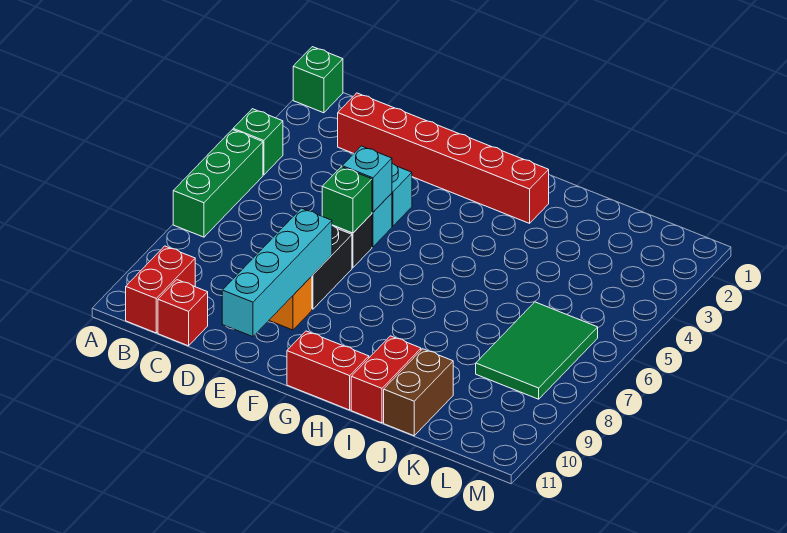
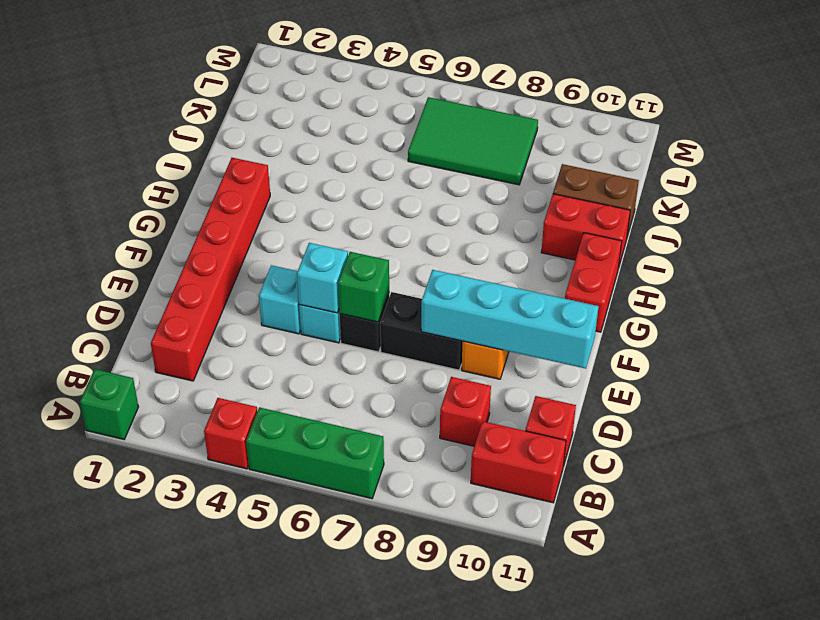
green brick A4 level 1 -> red brick A4 level 1
none -> red brick C9 level 1

